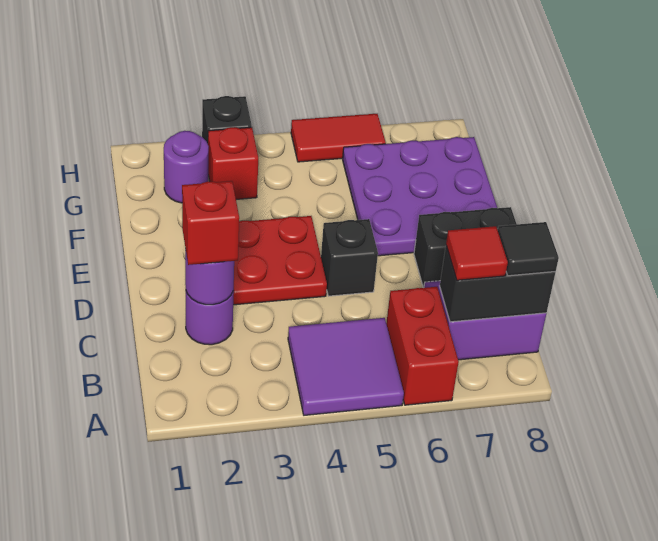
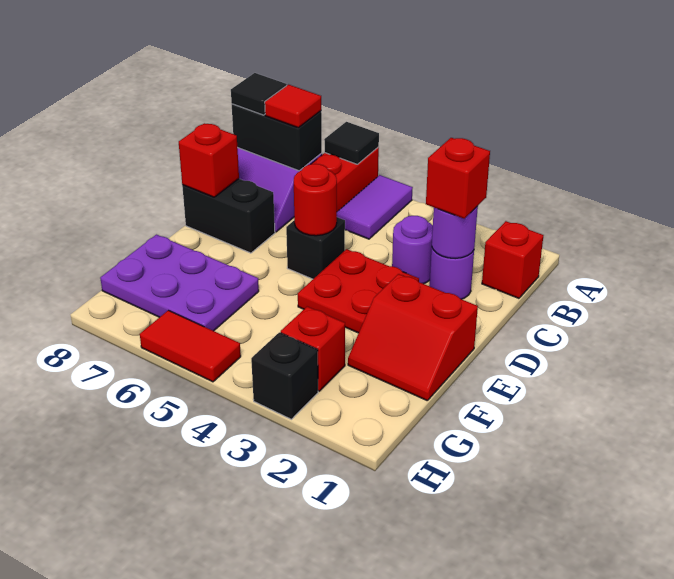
purple tile A4:B5 level 1 -> purple tile A5:B5 level 1
none -> black tile A6 level 2
none -> red brick B1 level 1
none -> red round brick D5 level 2
none -> red brick D8 level 2
none -> red slope E1:F2 level 1 top E
purple plate E6:G8 level 1 -> purple plate F6:G8 level 1
purple round brick G2 level 1 -> purple round brick C3 level 1

